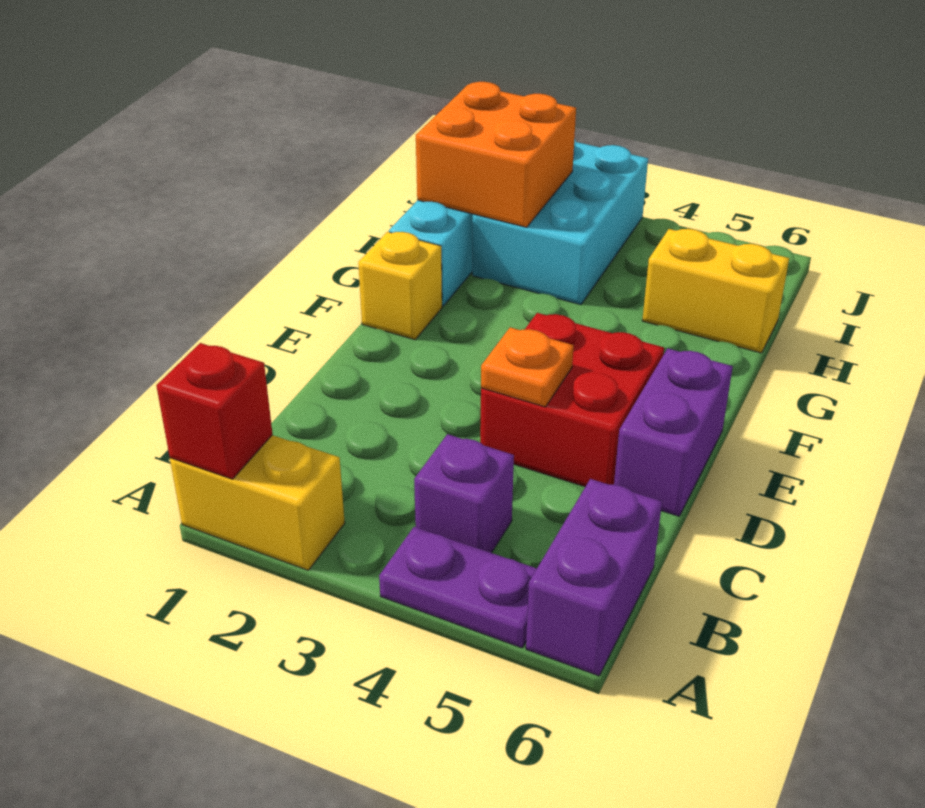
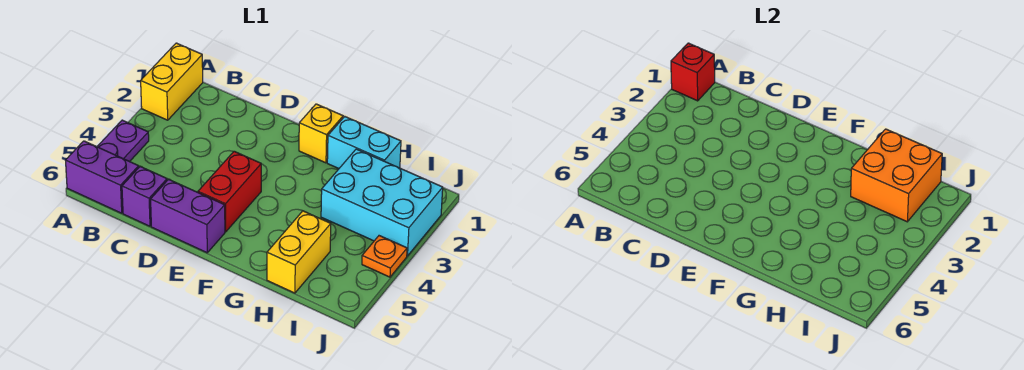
purple brick B4 level 1 -> purple brick C6 level 1
red brick D4:E5 level 1 -> red brick E4:E5 level 1
orange plate D4 level 2 -> orange plate J4 level 1

